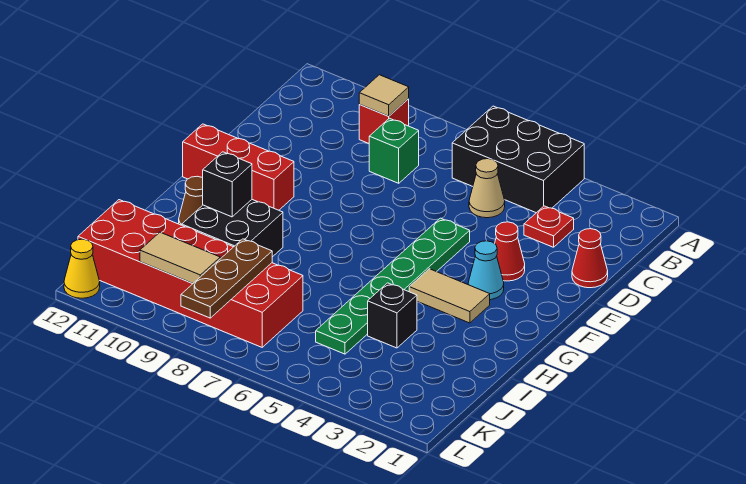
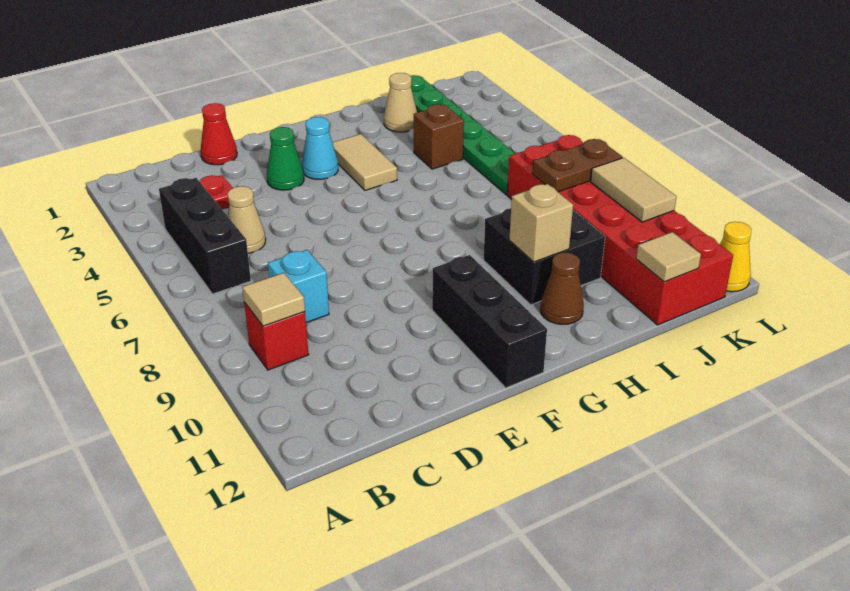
black brick A4:B6 level 1 -> black brick B4:B6 level 1
green brick C8 level 1 -> cyan brick C8 level 1
red cone E3 level 1 -> green cone E3 level 1
green plate E5:J5 level 1 -> green plate J1:J6 level 1
red brick F10:F12 level 1 -> black brick F10:F12 level 1
black brick H10 level 2 -> tan brick H10 level 2
none -> tan cone I2 level 1
black brick I4 level 1 -> brown brick I4 level 1
brown plate J8:L8 level 2 -> brown plate J8:K8 level 2
none -> tan tile J12 level 2

